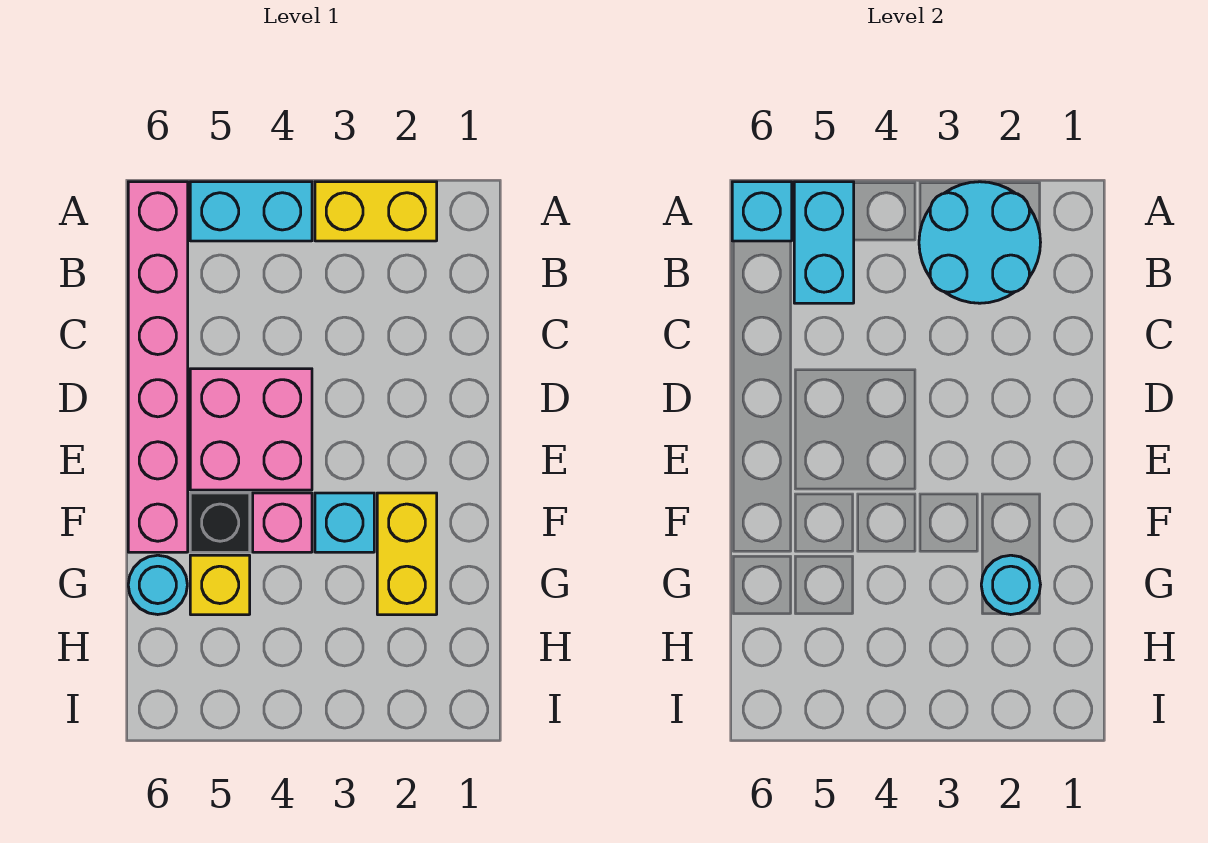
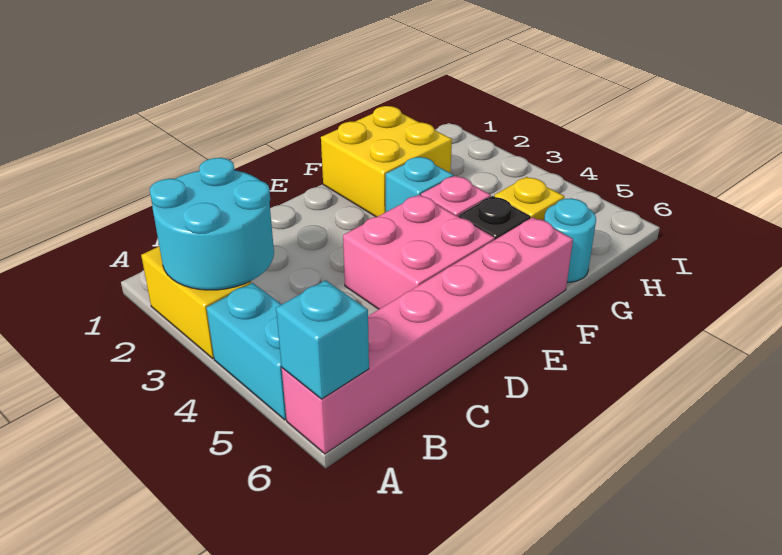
cyan brick A5:B5 level 2 -> none
yellow brick F2:G2 level 1 -> yellow brick F1:G2 level 1
cyan round brick G2 level 2 -> none

